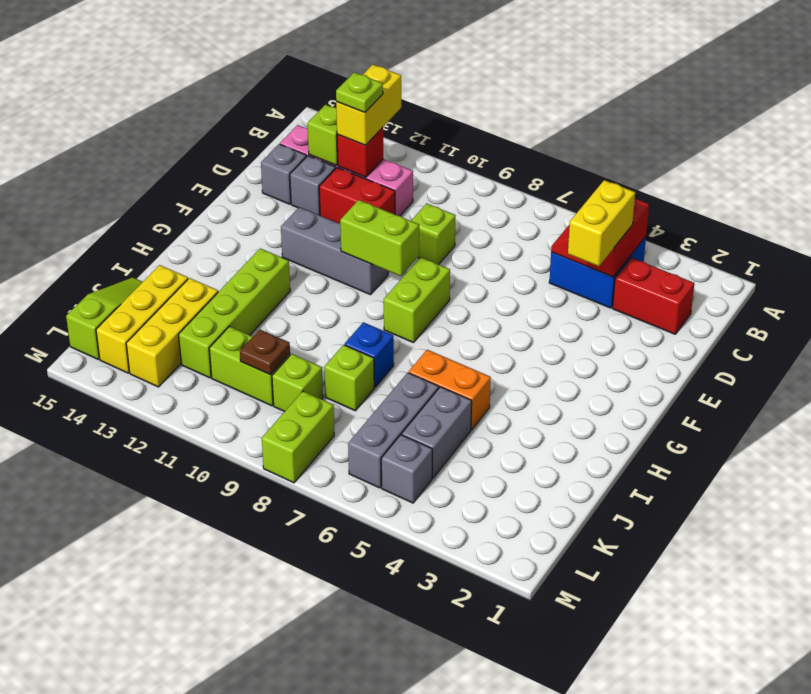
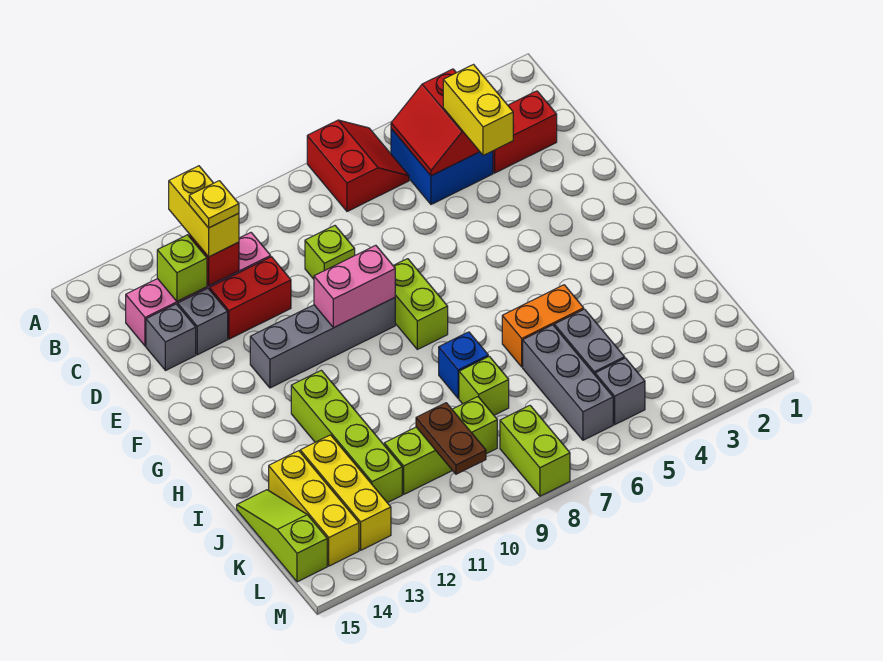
none -> red slope A6:B7 level 1 top 7
lime plate C12 level 4 -> yellow plate C12 level 4
lime brick F9:F10 level 2 -> pink brick F9:F10 level 2
grey brick F10:F12 level 1 -> grey brick F9:F12 level 1
brown plate K10 level 2 -> brown plate K10:L10 level 2

